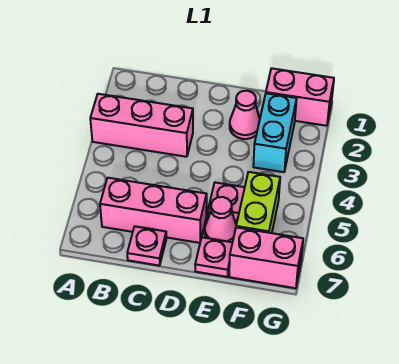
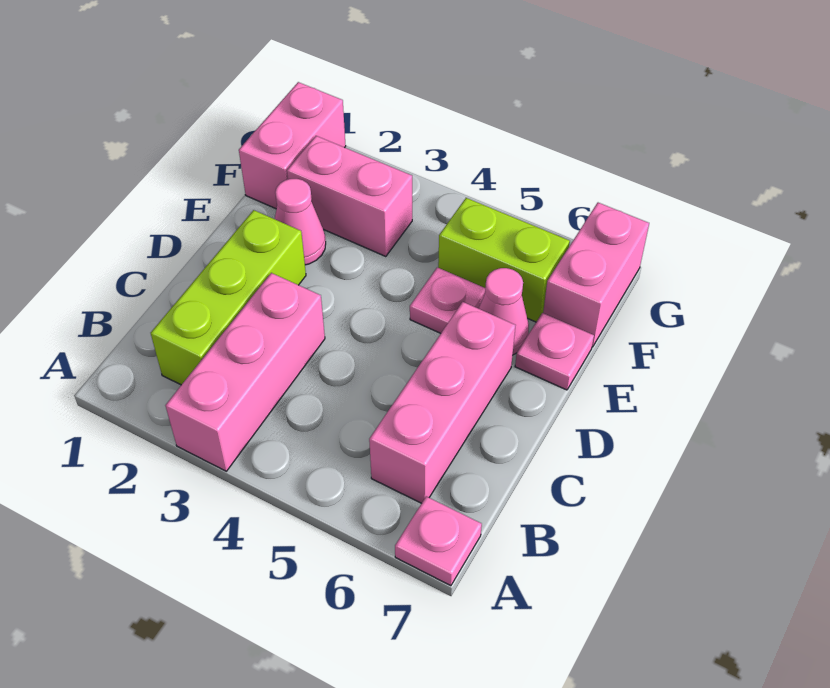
none -> lime brick B2:D2 level 1
pink plate C7 level 1 -> pink plate A7 level 1
cyan brick F2:F3 level 1 -> pink brick F2:F3 level 1

